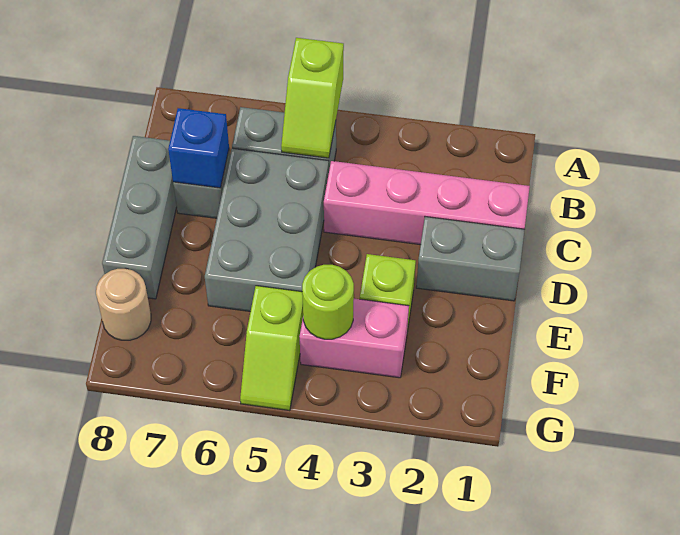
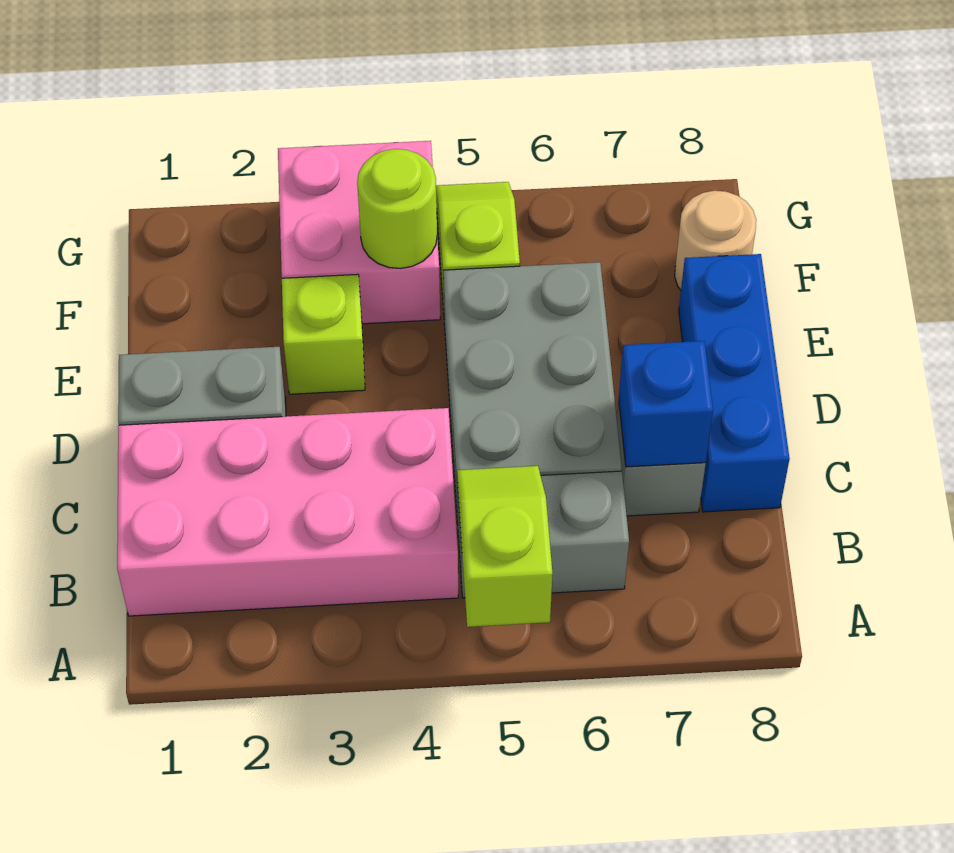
pink brick C1:C4 level 1 -> pink brick B1:C4 level 1
grey brick C8:E8 level 1 -> blue brick C8:E8 level 1
pink brick F3:F4 level 1 -> pink brick F3:G4 level 1

